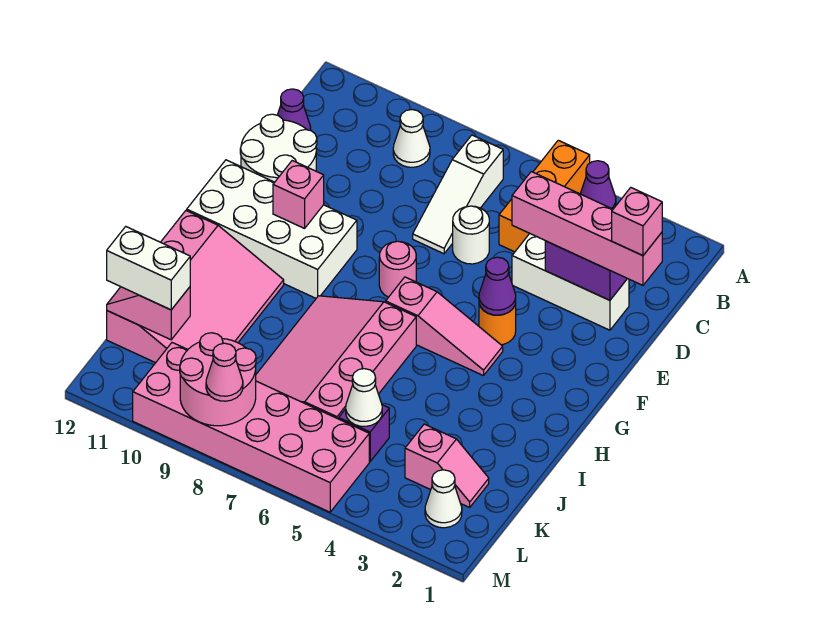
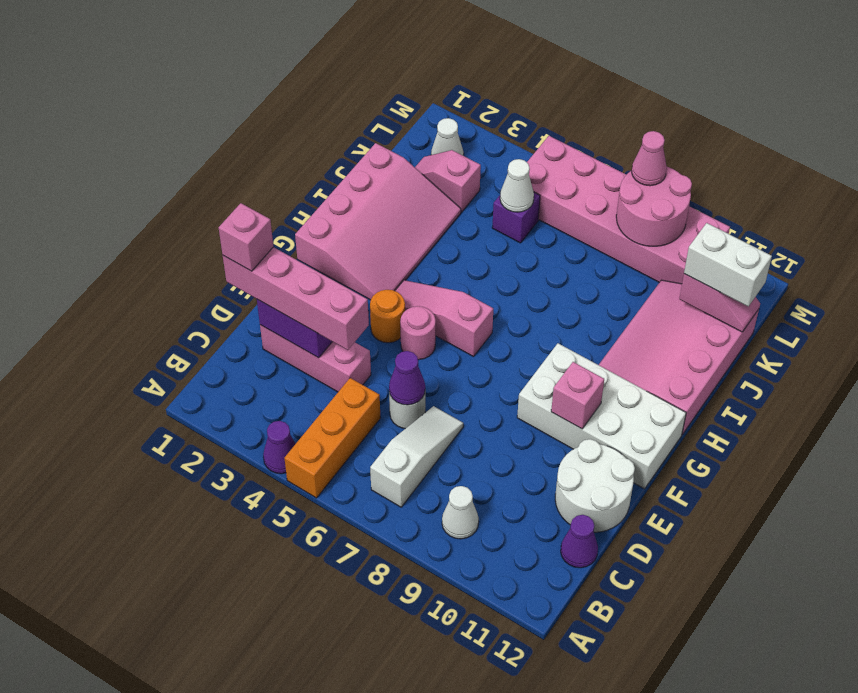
white brick D2:D4 level 1 -> pink brick D2:D4 level 1
purple cone F4 level 2 -> purple cone D6 level 2
pink round brick F7 level 1 -> pink round brick F5 level 1
pink slope H6:K8 level 1 top 6 -> pink slope G1:J3 level 1 top 1

